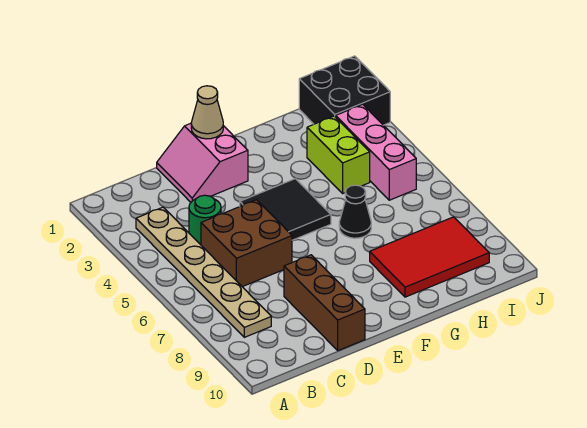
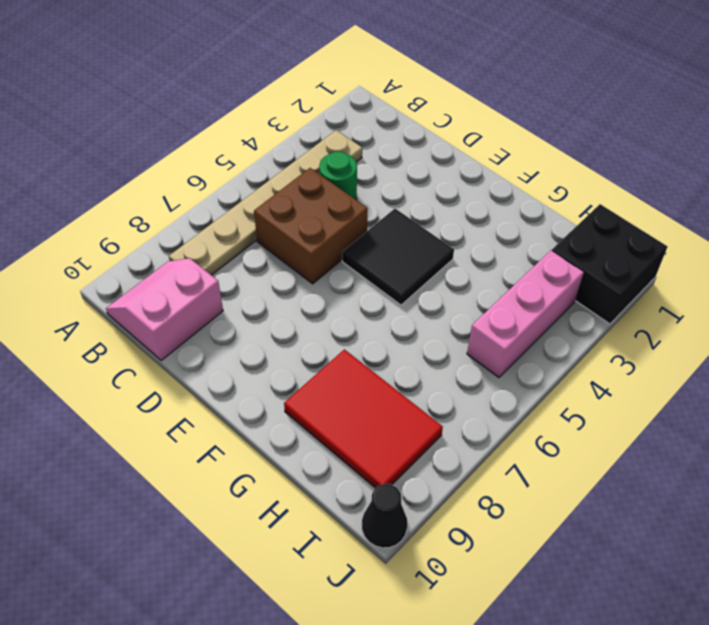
pink slope D1:E2 level 1 top E -> pink slope B9:C10 level 1 top C
brown brick D8:D10 level 1 -> none
tan cone E1 level 2 -> none
black cone G6 level 1 -> black cone J10 level 1
lime brick H3:H4 level 1 -> none

